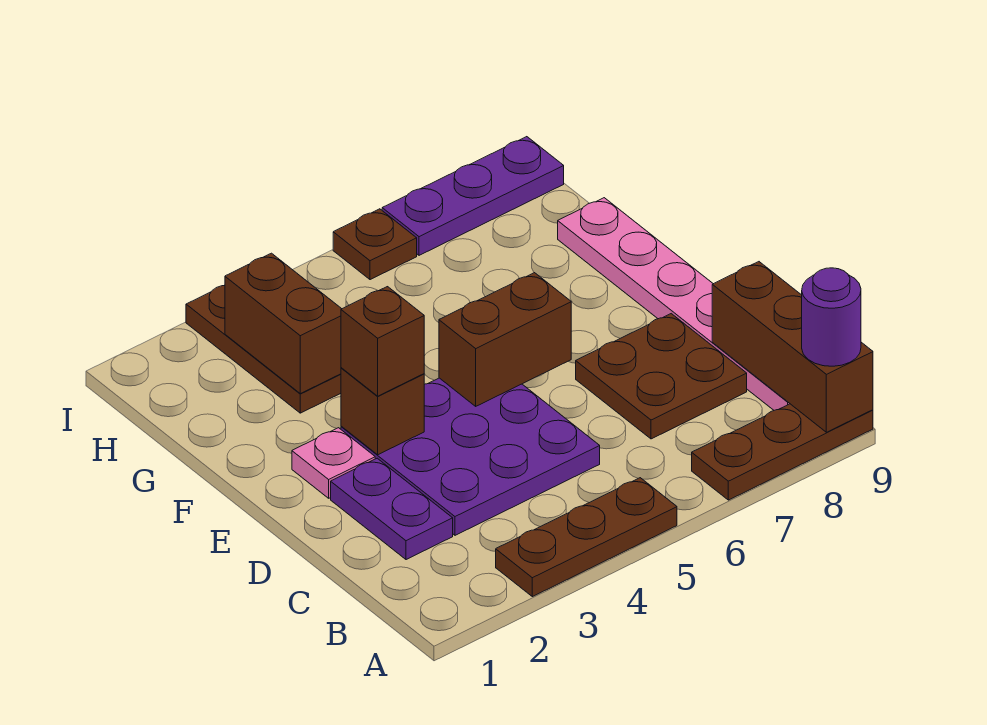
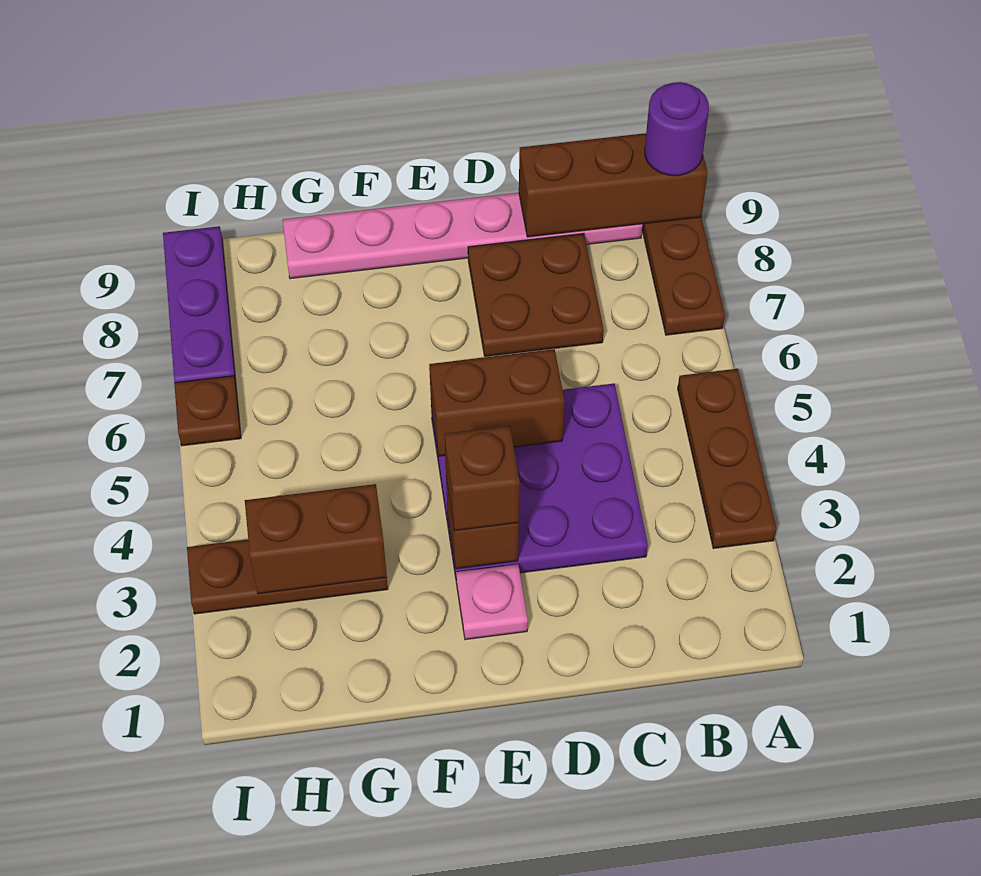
purple plate C2:D2 level 1 -> none
brown brick E5:E6 level 2 -> brown brick D5:E5 level 2

